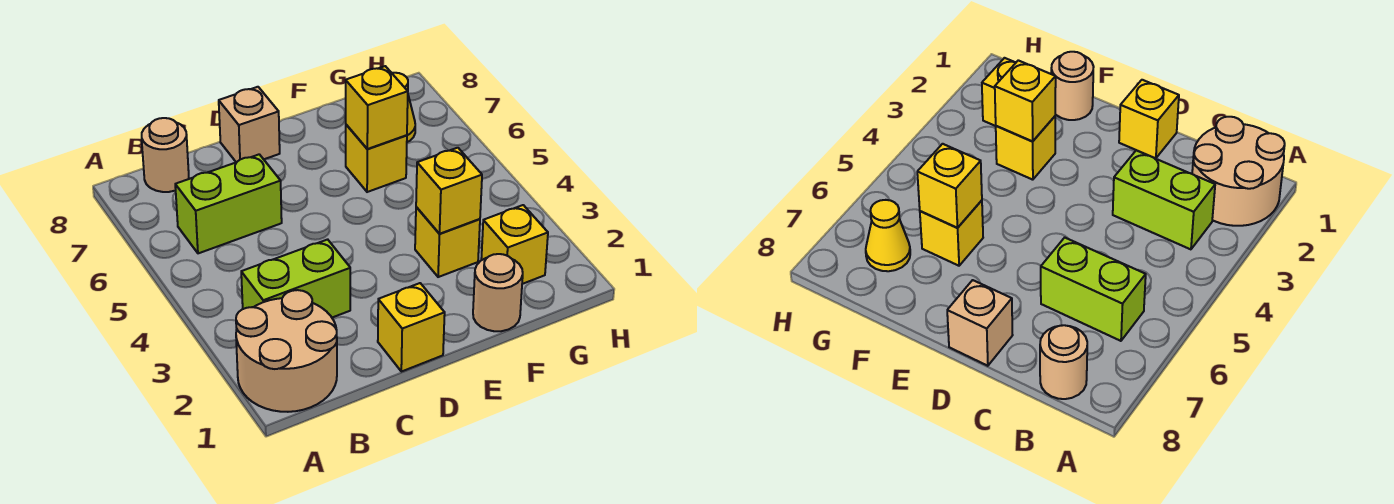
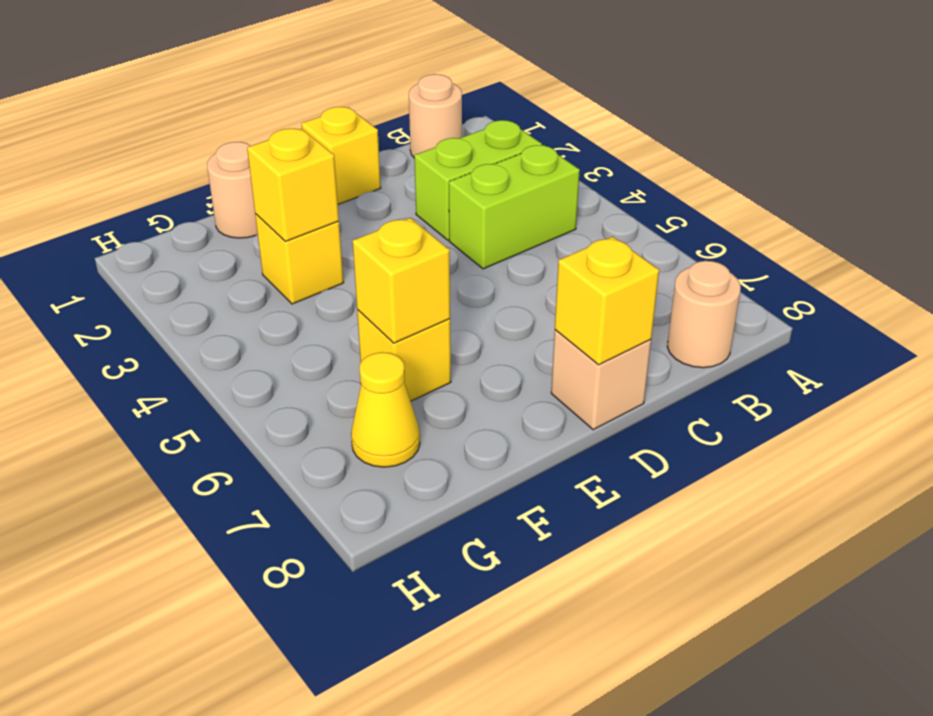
tan round brick A1:B2 level 1 -> tan round brick B1 level 1
lime brick B6:C6 level 1 -> lime brick B4:C4 level 1
yellow brick G2 level 1 -> yellow brick D8 level 2

